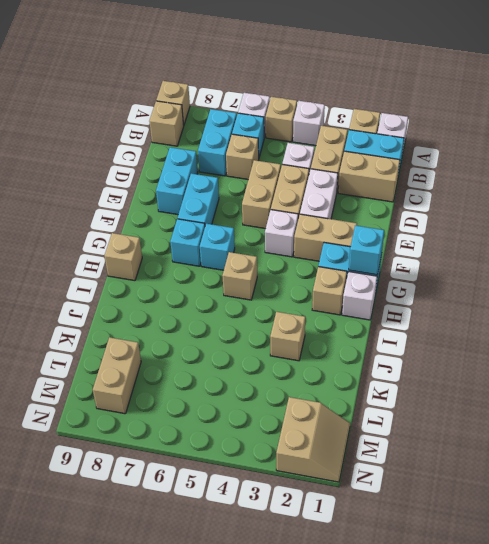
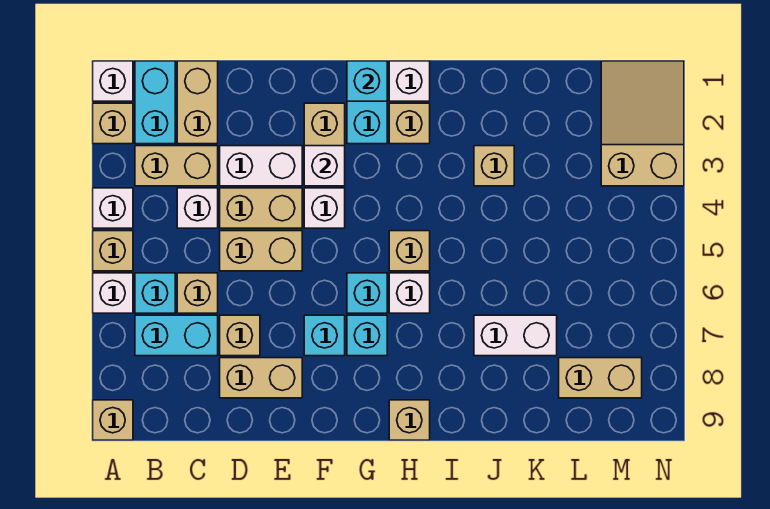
tan brick B9 level 1 -> tan brick D7 level 1
cyan brick D8:E8 level 1 -> tan brick D8:E8 level 1
cyan brick E7:F7 level 1 -> cyan brick F7 level 1
none -> white brick F3 level 2
none -> white brick H6 level 1
none -> white brick J7:K7 level 1
tan slope M1:N2 level 1 top 2 -> tan slope M1:N3 level 1 top 3

